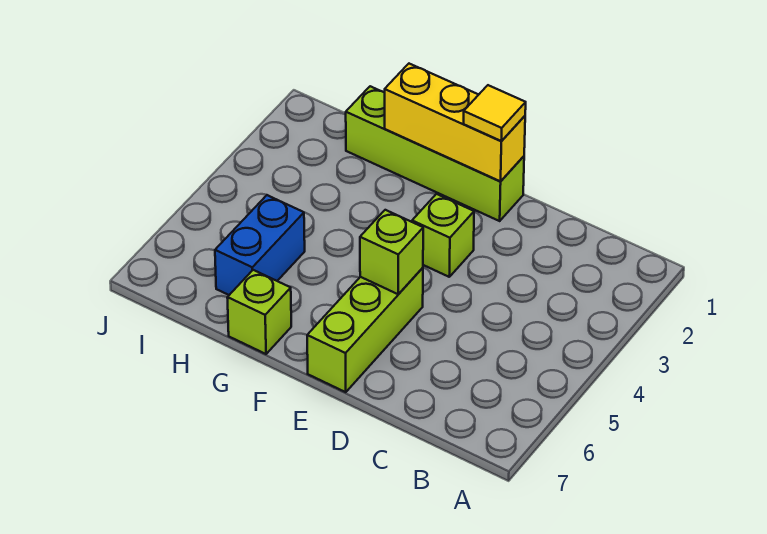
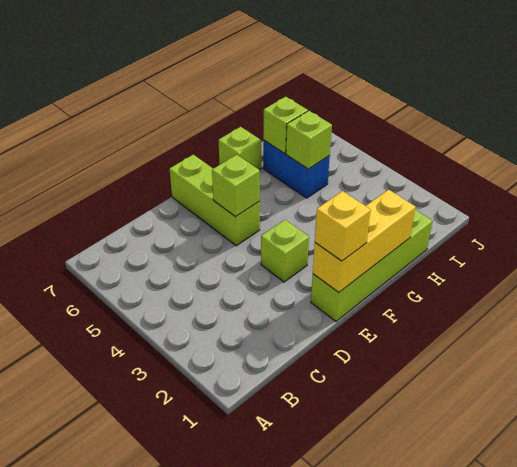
yellow tile E1 level 3 -> yellow brick E1 level 3
none -> lime brick H5 level 2
none -> lime brick H6 level 2

